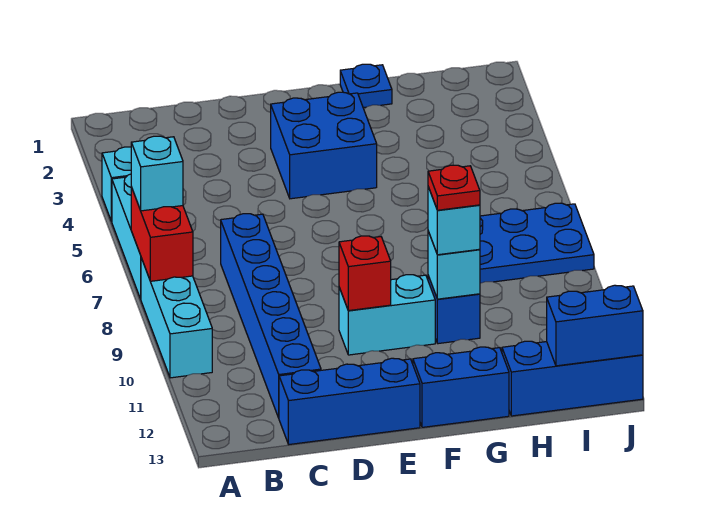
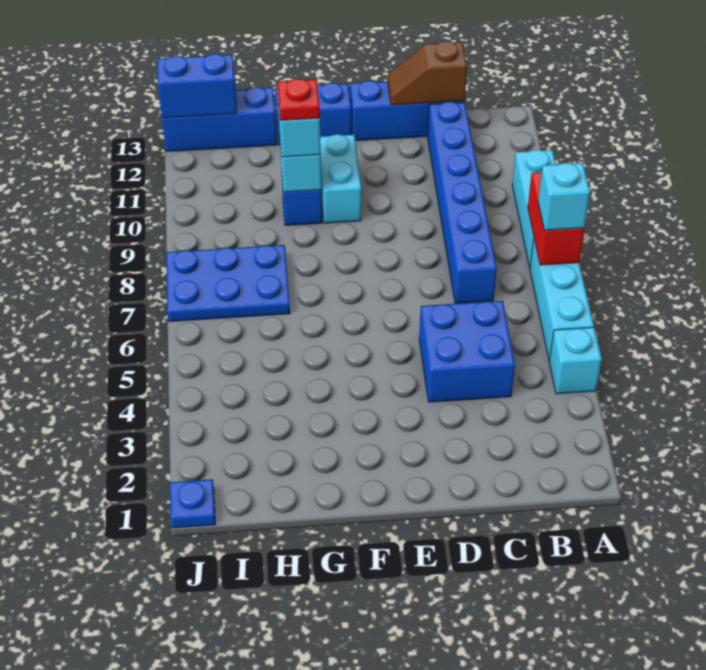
none -> brown slope C13:D13 level 2 top C
blue brick E3:F4 level 1 -> blue brick C4:D5 level 1
cyan brick E10:F10 level 1 -> cyan brick F10:F11 level 1
red brick E10 level 2 -> none
blue plate G1 level 1 -> blue plate J1 level 1

